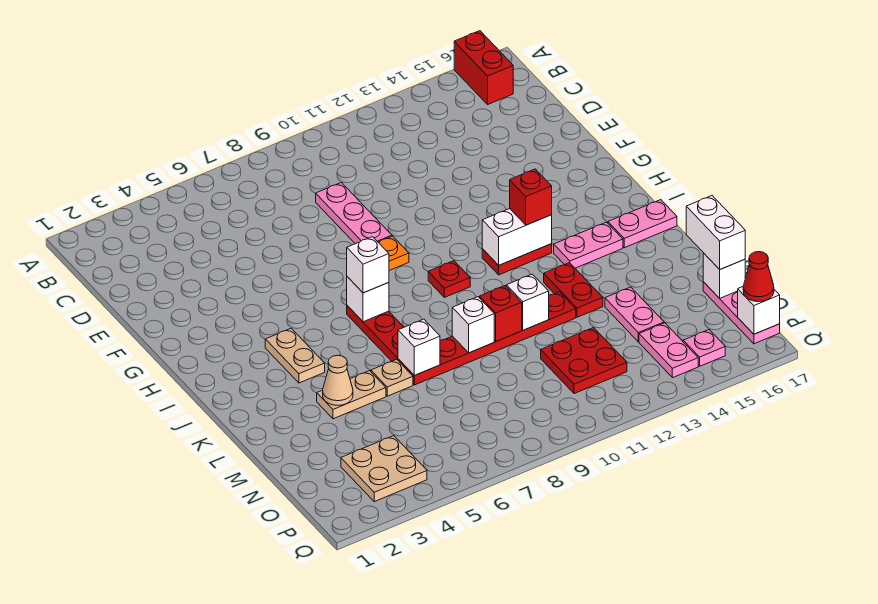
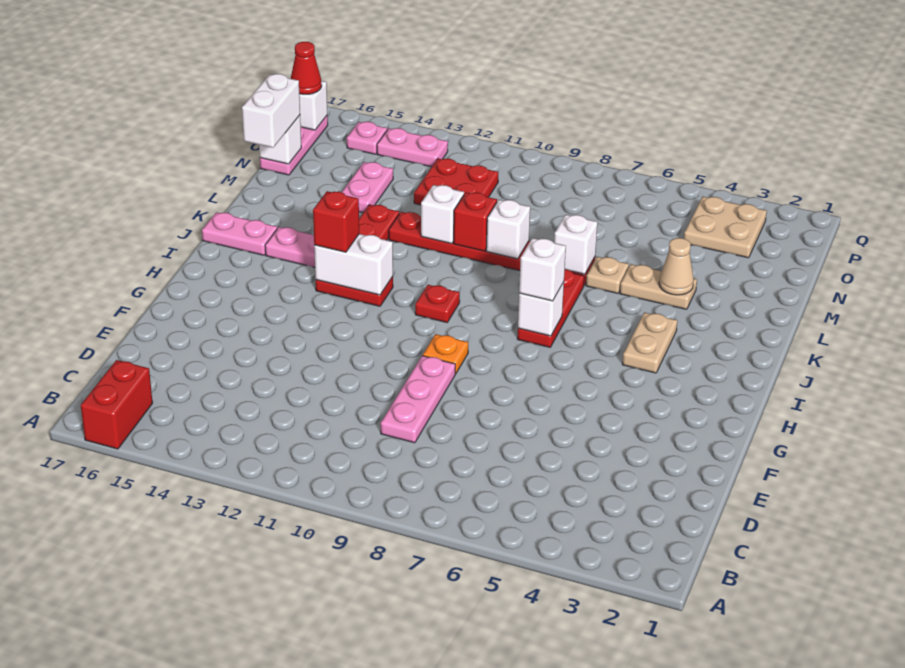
pink plate O14:P14 level 1 -> pink plate P13:P14 level 1

